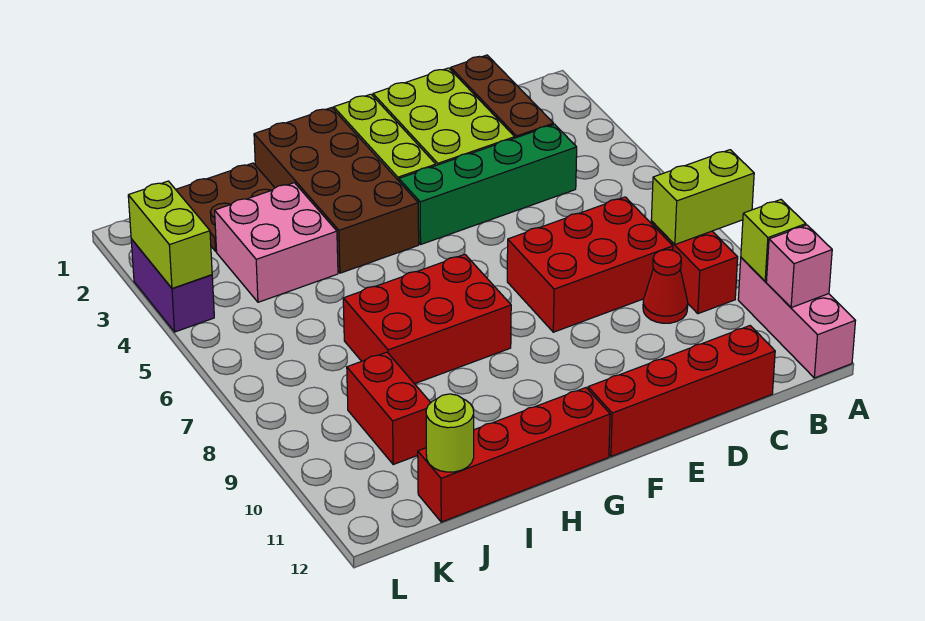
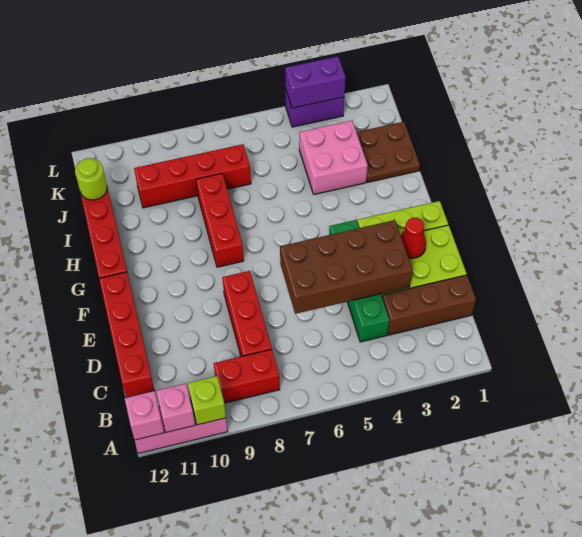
lime brick A8:B8 level 2 -> none
none -> pink brick A12 level 2
red brick C7:E8 level 1 -> red brick C8:E8 level 1
red cone C9 level 1 -> red cone E2 level 2
brown brick G1:H4 level 1 -> brown brick D3:E6 level 2
red brick G7:I8 level 1 -> red brick G8:I8 level 1
red brick J9:J10 level 1 -> red brick J7:J10 level 1
lime brick L3:L4 level 2 -> purple brick L3:L4 level 2

